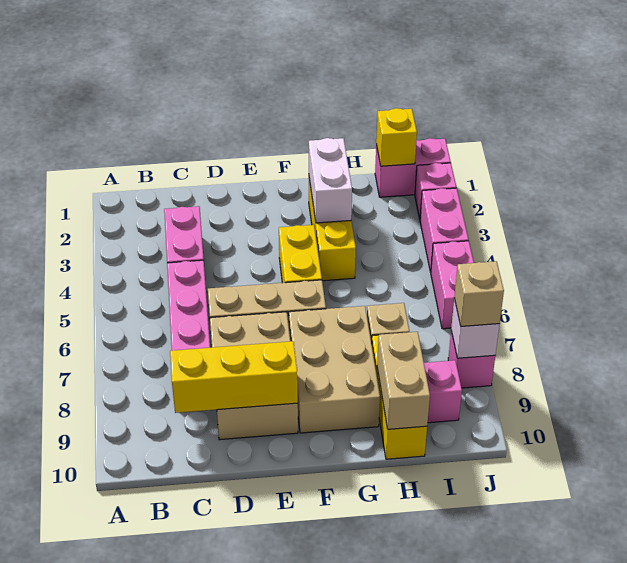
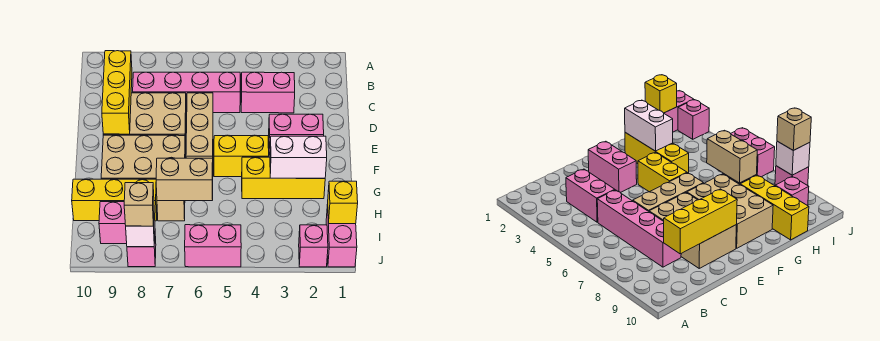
tan brick H9:H10 level 2 -> tan brick H6:H7 level 2
pink brick J3:J4 level 1 -> pink brick E2:E3 level 1

